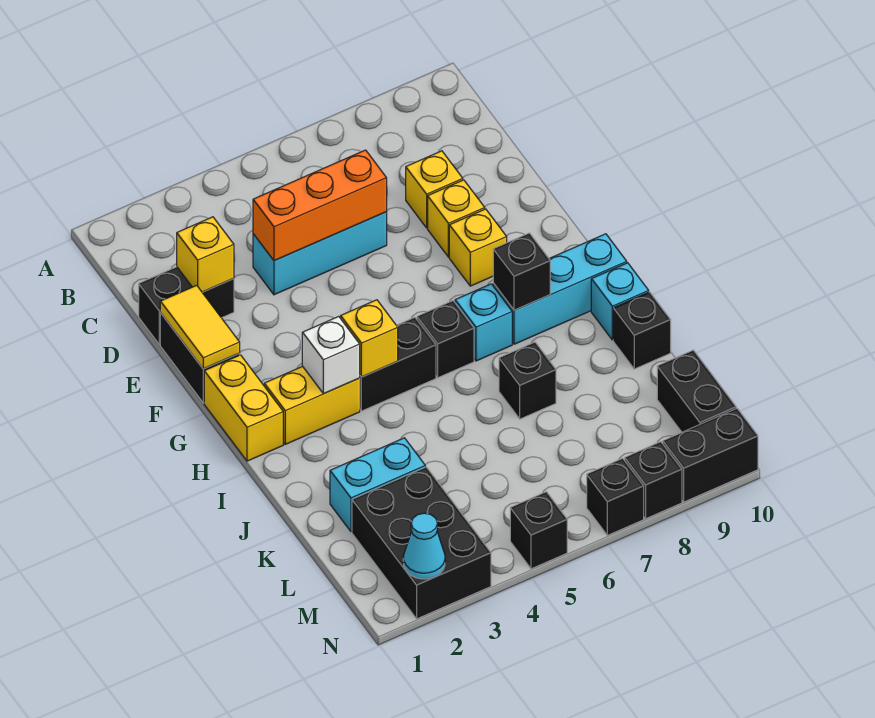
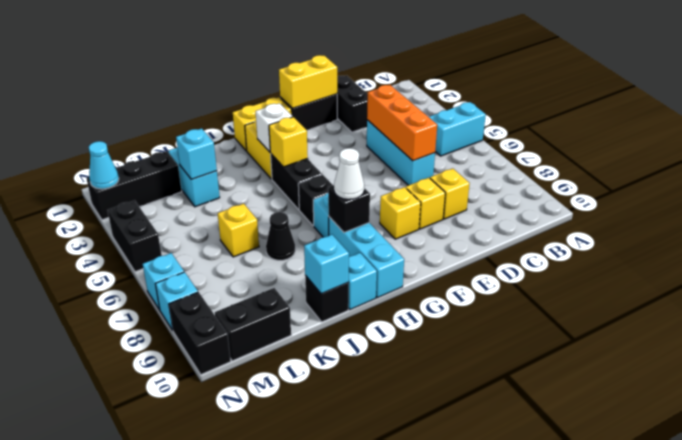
none -> cyan brick A5:B5 level 1
yellow brick D2 level 2 -> yellow brick K6 level 1
yellow tile E1:F1 level 2 -> yellow brick E1:F1 level 2
none -> white cone H8 level 3
black brick J7 level 1 -> black cone J7 level 1
none -> cyan brick J10 level 2
none -> cyan brick K3 level 2
black brick L2:N3 level 1 -> black brick L2:N2 level 1
black brick N5 level 1 -> black brick N4:N5 level 1
black brick N7 level 1 -> cyan brick N7 level 1
black brick N8 level 1 -> cyan brick N8 level 1

